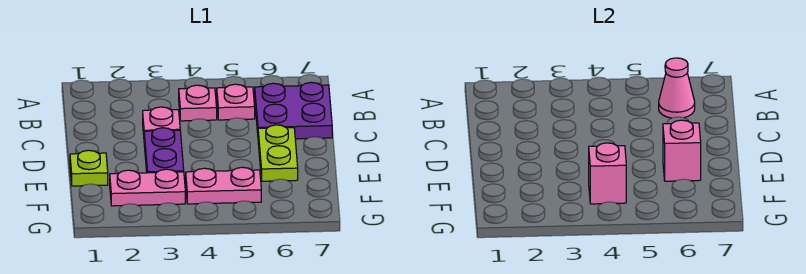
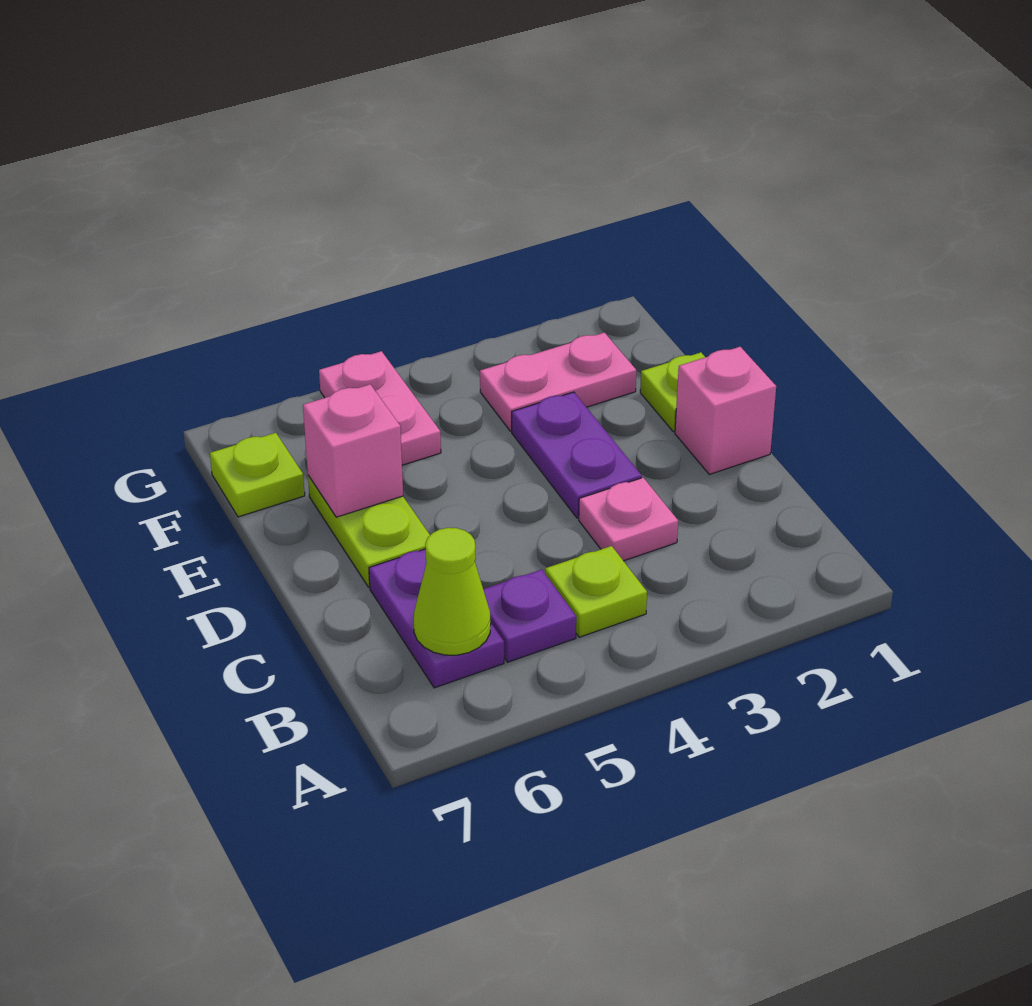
pink plate B4 level 1 -> lime plate B4 level 1
pink plate B5 level 1 -> purple plate B5 level 1
purple plate B6:C7 level 1 -> purple plate B6:C6 level 1
pink cone B6 level 2 -> lime cone B6 level 2
pink plate F4:F5 level 1 -> pink plate F5:G5 level 1
pink brick F4 level 2 -> pink brick D1 level 1
none -> lime plate F7 level 1

